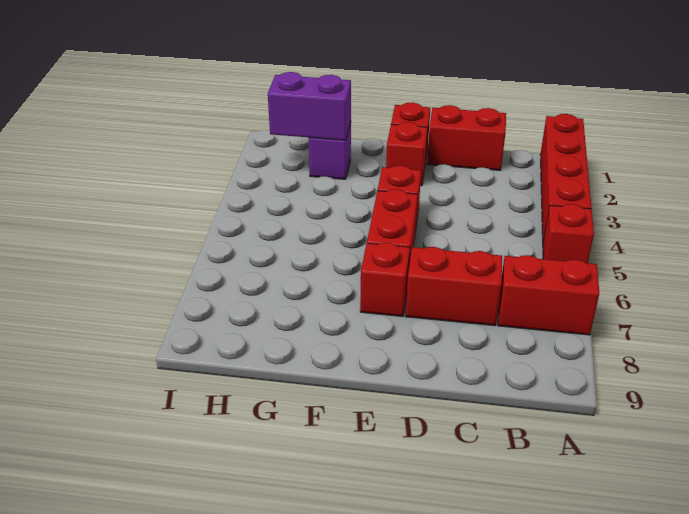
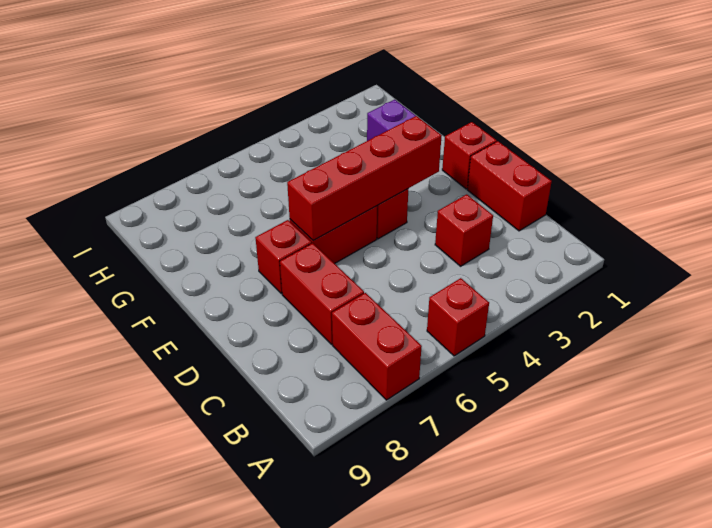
red brick A1:A4 level 1 -> red brick E3:E6 level 2
red brick E2 level 1 -> red brick C3 level 1
purple brick G2:H2 level 2 -> none

